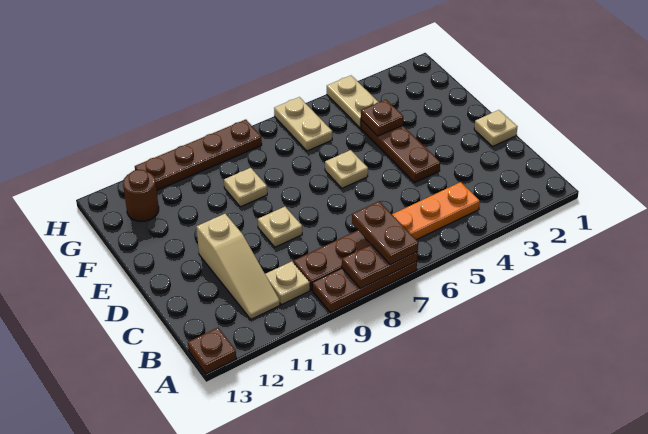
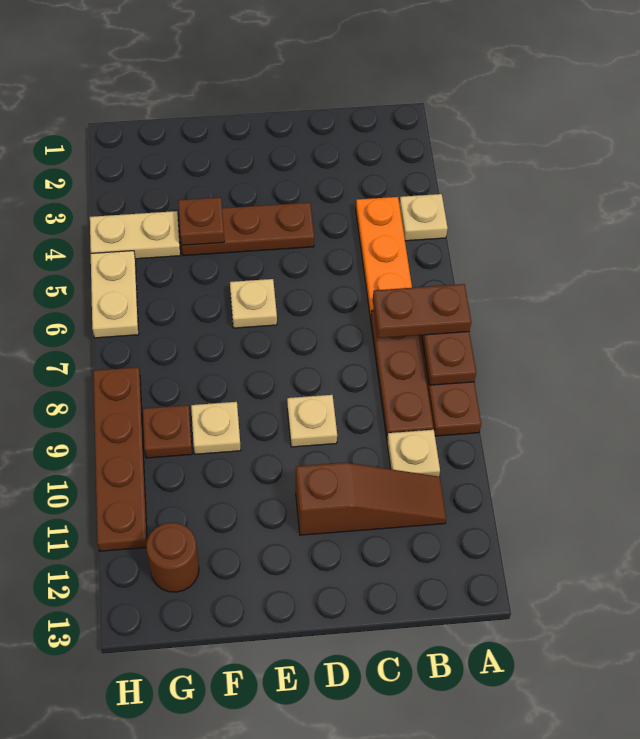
brown plate A13 level 1 -> brown plate G9 level 1
tan slope B11:D11 level 1 top D -> brown slope B11:D11 level 1 top D
tan plate D1 level 1 -> tan plate A4 level 1
tan plate G6:H6 level 1 -> tan plate H5:H6 level 1

